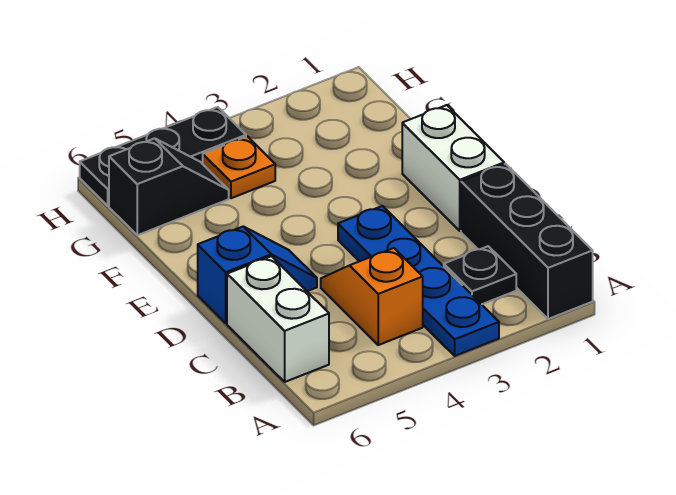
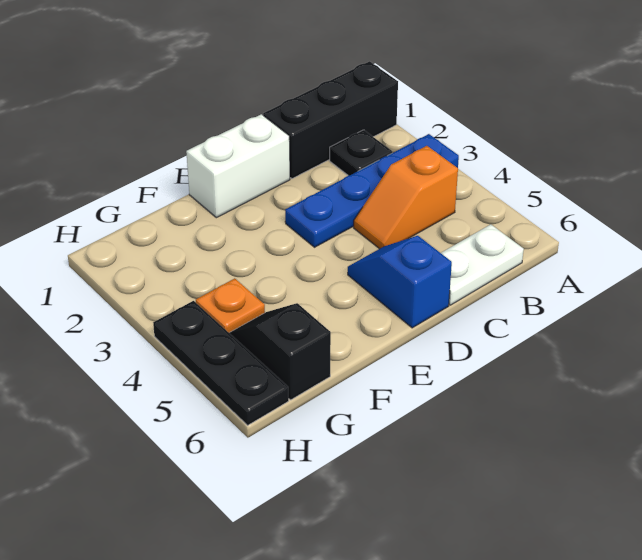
white brick B6:C6 level 1 -> white plate B6:C6 level 1

